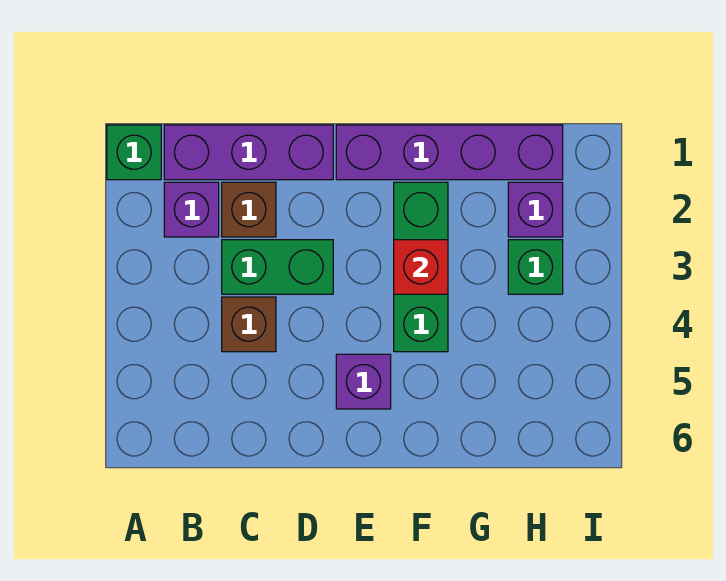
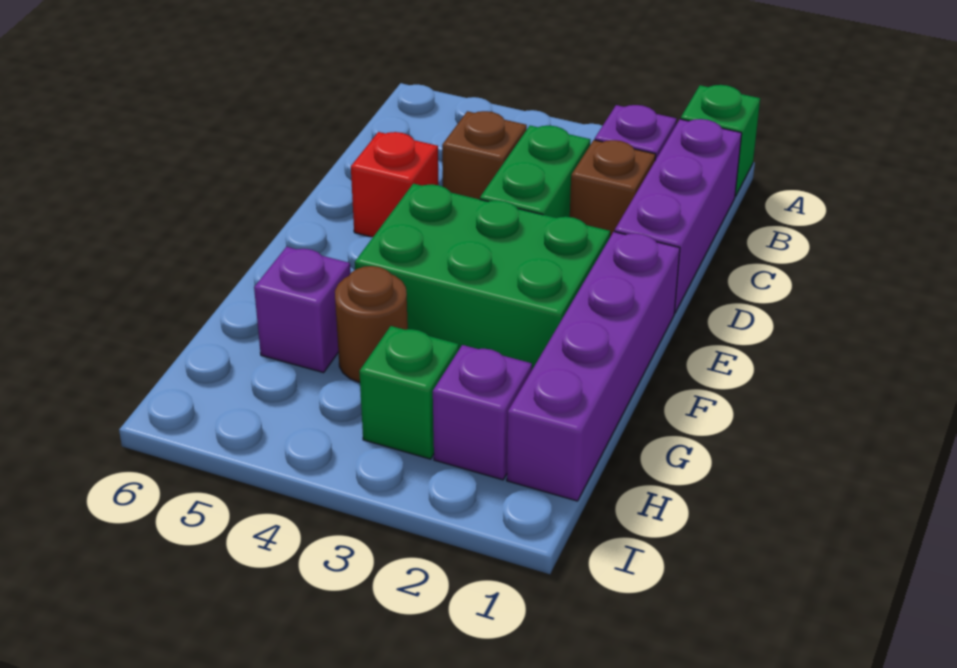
purple brick E5 level 1 -> purple brick G5 level 1
green brick F2:F4 level 1 -> green brick E2:F4 level 1
red brick F3 level 2 -> red brick D5 level 1
none -> brown round brick G4 level 1

